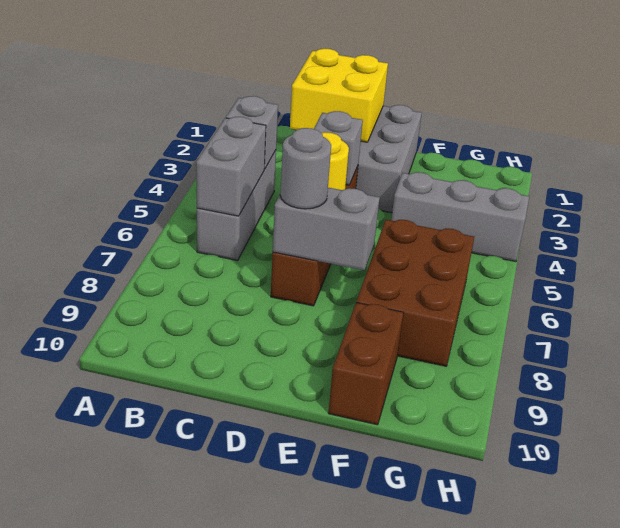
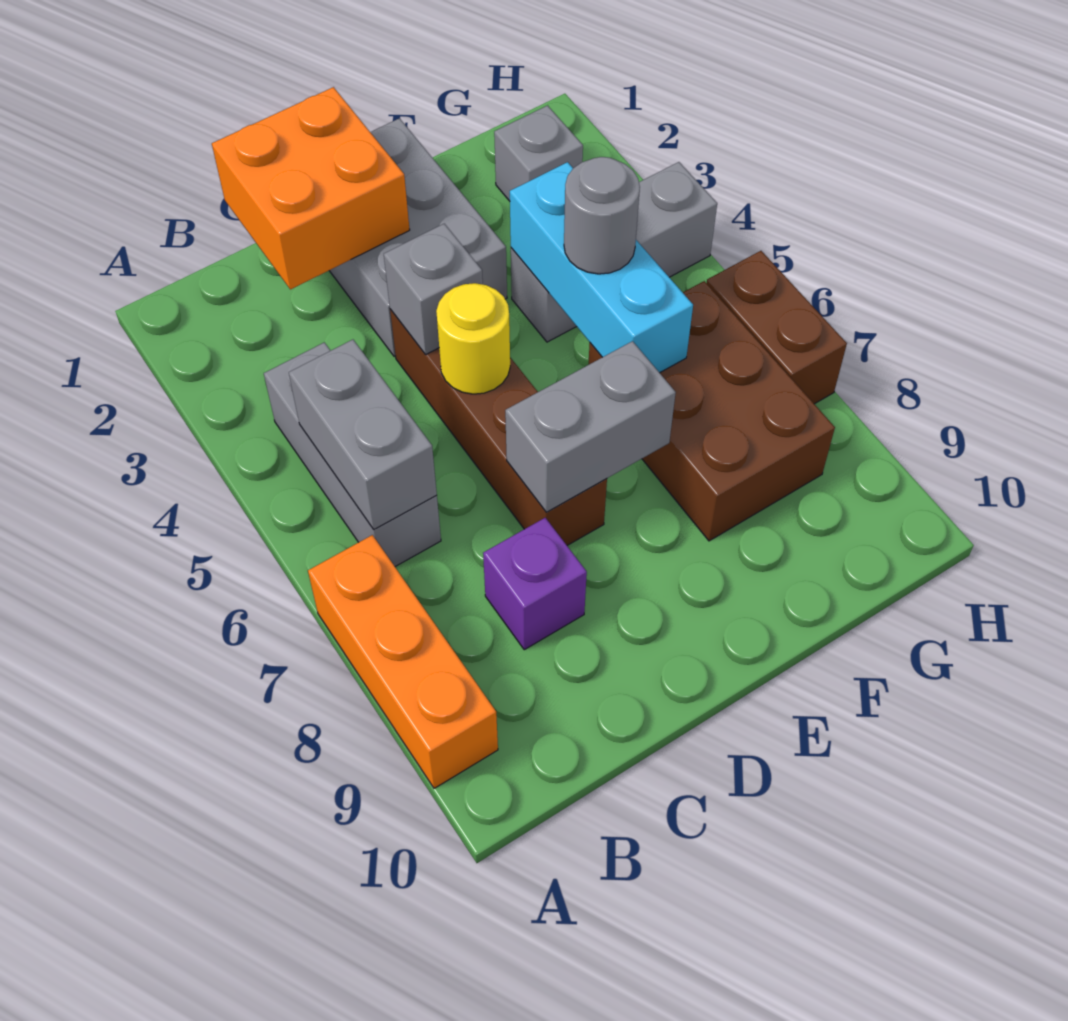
none -> orange brick A7:A9 level 1
grey brick B4 level 2 -> grey brick G2 level 1
yellow brick C1:D2 level 2 -> orange brick C1:D2 level 2
none -> purple brick C8 level 1
grey round brick D7 level 3 -> grey round brick F5 level 3
none -> cyan brick F4:F6 level 2
brown brick F9:F10 level 1 -> brown brick H6:H7 level 1

